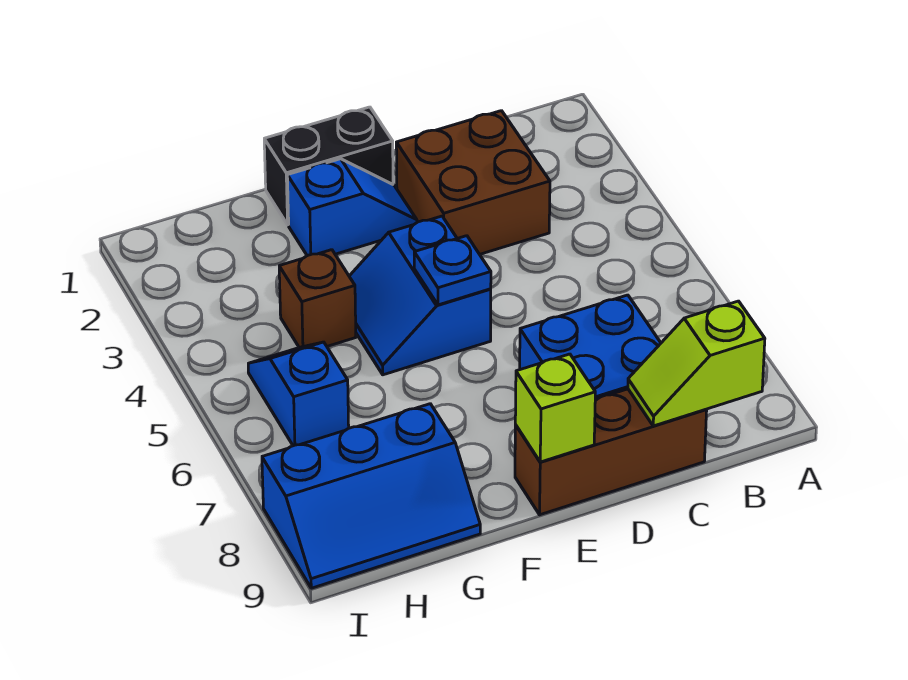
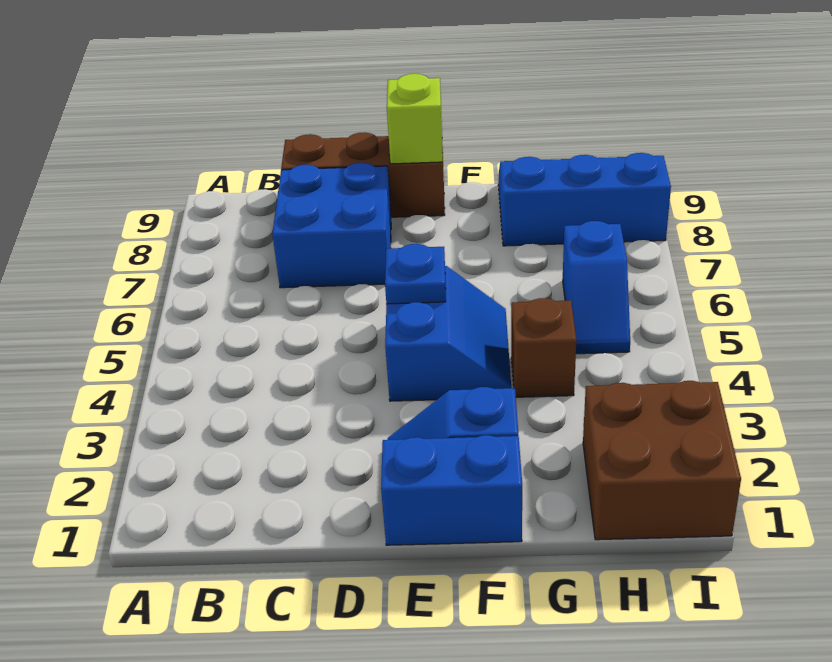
lime slope B9:C9 level 2 top B -> none
brown brick C2:D3 level 1 -> brown brick H1:I2 level 1
black brick E1:F1 level 1 -> blue brick E1:F1 level 1

